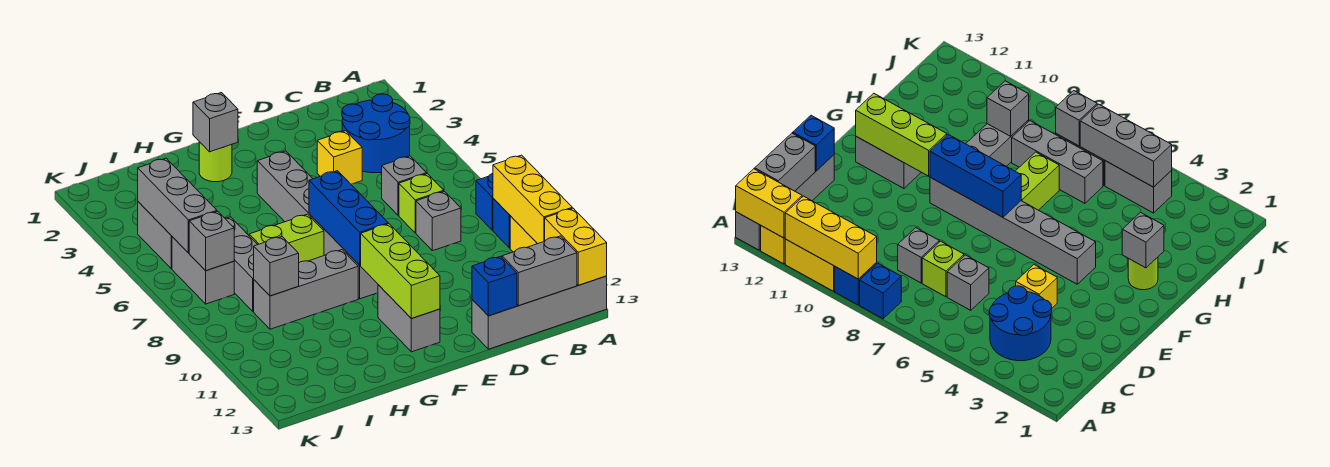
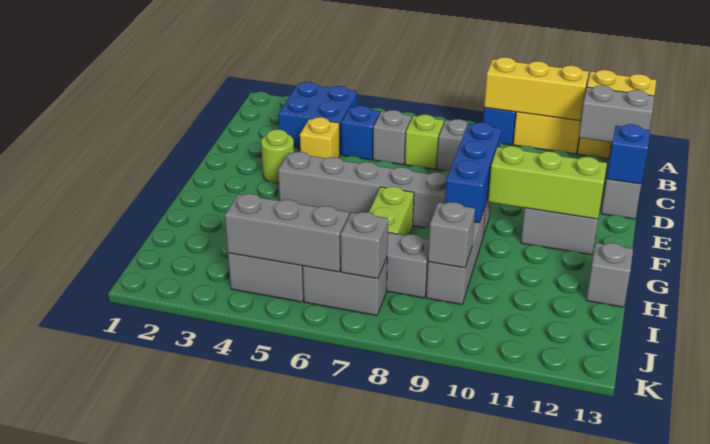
blue brick A8 level 1 -> blue brick C5 level 1
blue round brick B3:C4 level 1 -> blue brick B3:C4 level 1
grey brick B13:C13 level 2 -> grey brick B12:B13 level 2
blue brick F7:F9 level 2 -> blue brick E9:G9 level 2
lime round brick G2 level 1 -> lime round brick E3 level 1
grey brick G2 level 2 -> grey brick H13 level 1

